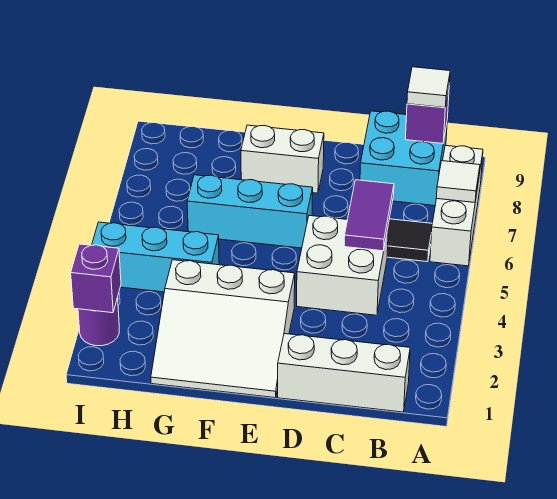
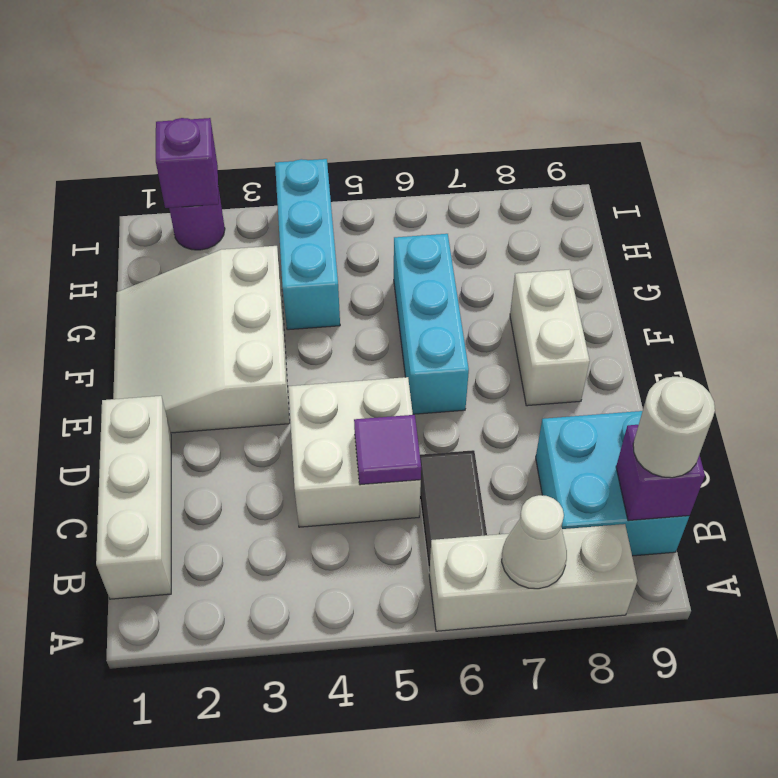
white tile A7 level 2 -> white cone A7 level 2
white tile B9 level 3 -> white round brick B9 level 3
purple tile C5:C6 level 2 -> purple tile C5 level 2

